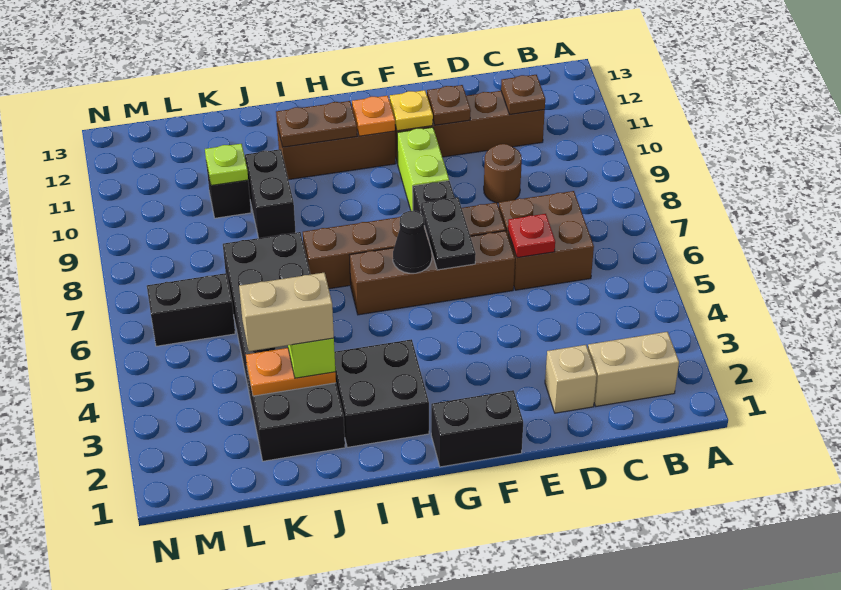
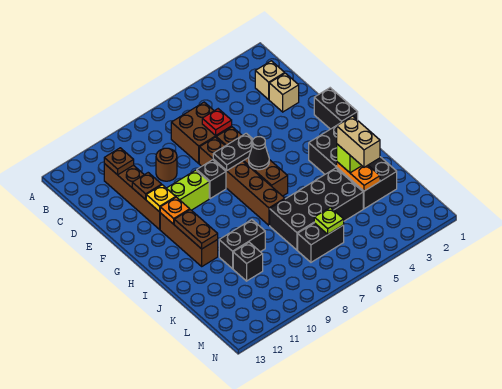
tan brick B2:C2 level 1 -> tan brick C2 level 1
lime plate K10 level 2 -> lime plate L6 level 2
black brick L6:M6 level 1 -> black brick L6:L7 level 1

